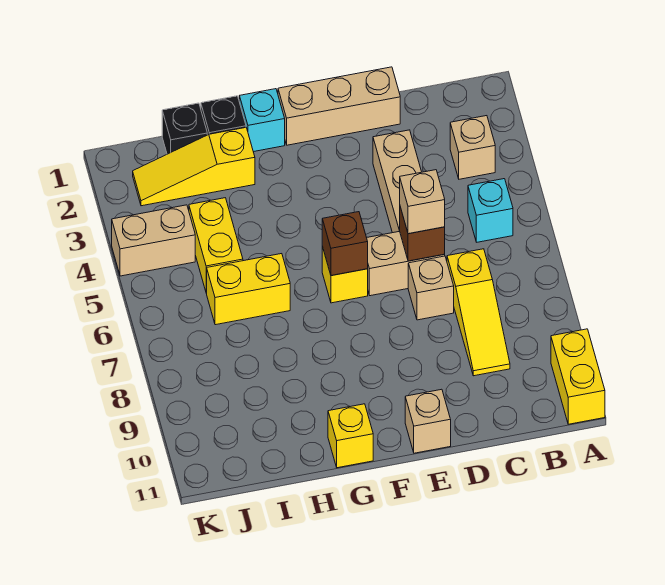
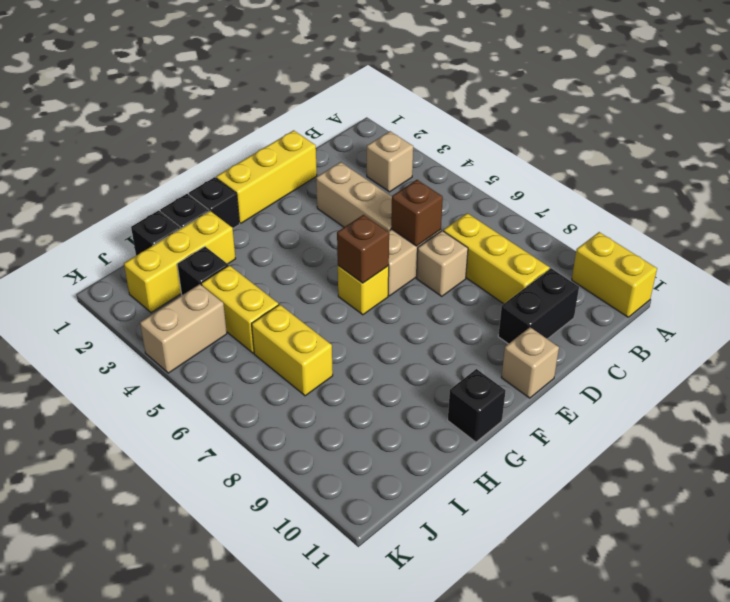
cyan brick B5 level 1 -> none
yellow slope C7:C9 level 1 top 7 -> yellow brick C7:C9 level 1
none -> black brick C10:D10 level 1
tan brick D1:F1 level 1 -> yellow brick D1:F1 level 1
tan brick D6 level 3 -> none
cyan brick G1 level 1 -> black brick G1 level 1
yellow brick G11 level 1 -> black brick G11 level 1
yellow slope H2:J2 level 1 top H -> yellow brick H2:J2 level 1
yellow brick H6:I6 level 1 -> yellow brick I6:I7 level 1
none -> black brick I3 level 1

